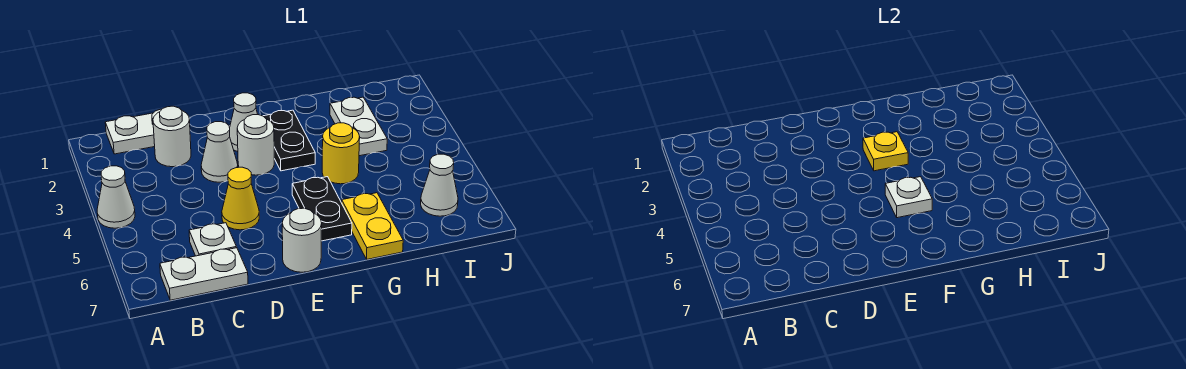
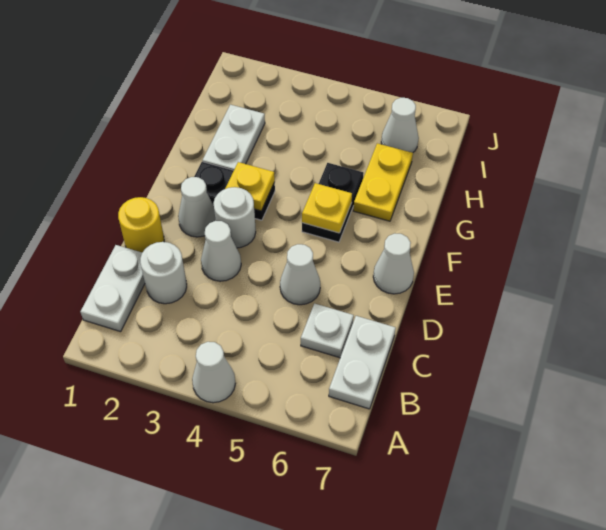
yellow cone D5 level 1 -> white cone D5 level 1
white round brick E7 level 1 -> white cone E7 level 1
black plate F5:F6 level 1 -> black plate F5:G5 level 1
white plate F5 level 2 -> yellow plate F5 level 2
yellow round brick G4 level 1 -> yellow round brick D1 level 1
yellow plate G6:G7 level 1 -> yellow plate G6:H6 level 1
white plate H2:H3 level 1 -> white plate G2:H2 level 1

